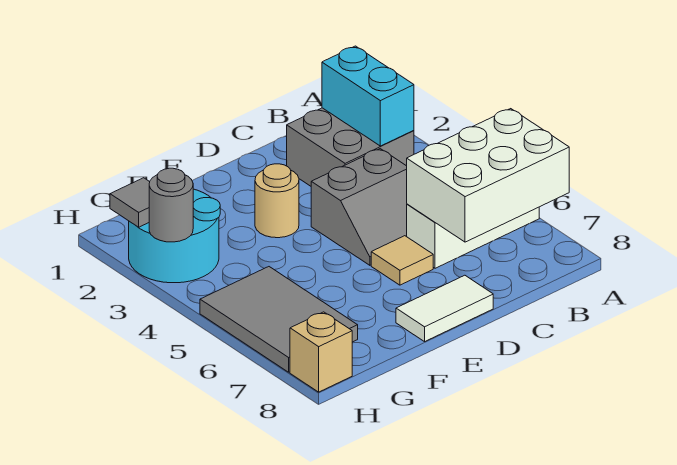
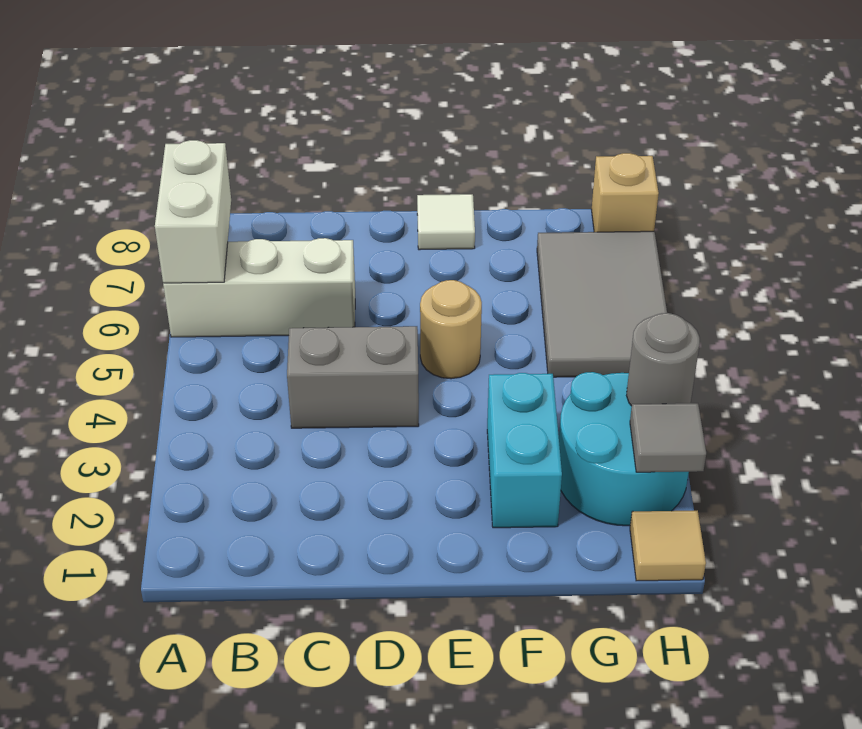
white brick A6:C7 level 2 -> white brick A6:A7 level 2
grey brick B2:C3 level 1 -> none
cyan brick B2:B3 level 2 -> cyan brick F2:F3 level 1
tan tile D6 level 1 -> tan tile H1 level 1
white tile D8:E8 level 1 -> white tile E8 level 1
tan round brick E3 level 1 -> tan round brick E5 level 1

